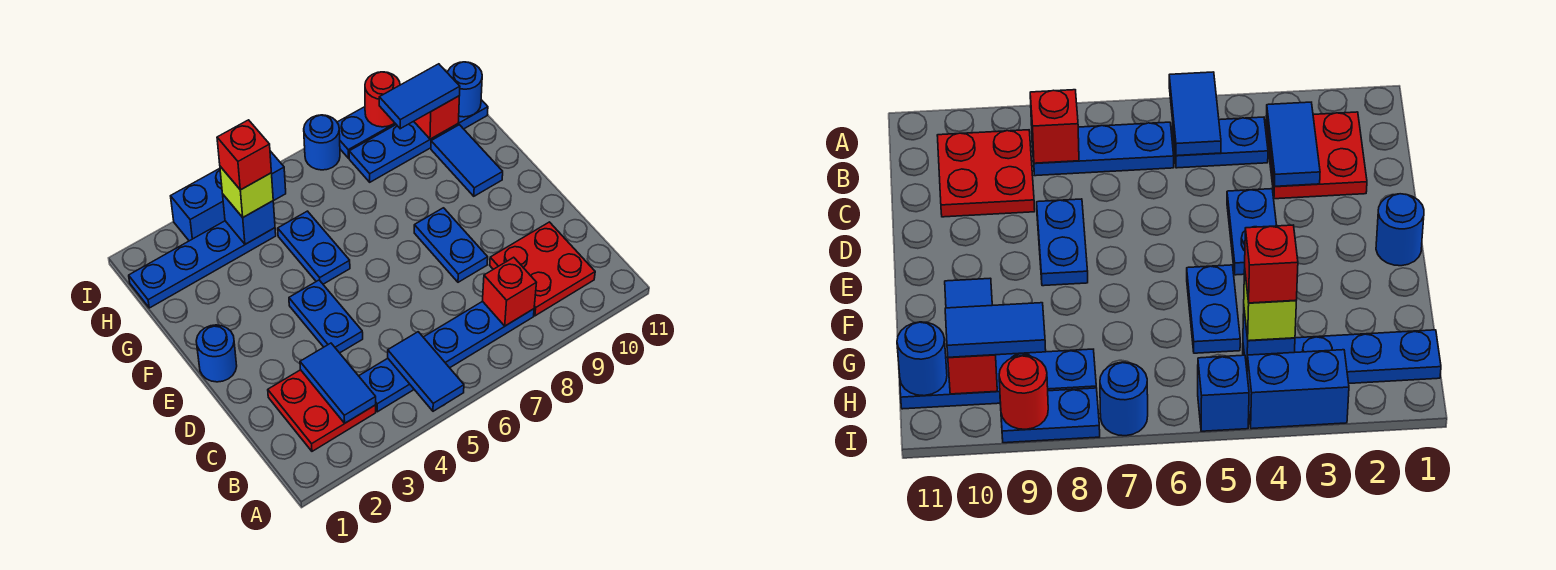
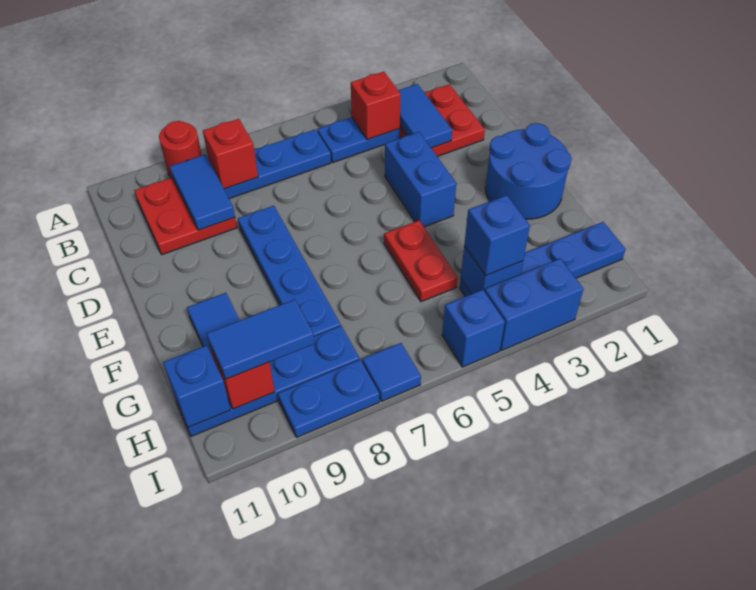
blue tile A5:B5 level 2 -> blue tile B9:C9 level 2
blue plate D4:E4 level 1 -> blue brick D4:E4 level 1
blue plate D8:E8 level 1 -> blue plate D8:G8 level 1
blue round brick E1 level 1 -> blue round brick E1:F2 level 1
blue plate F5:G5 level 1 -> red plate F5:G5 level 1
lime brick H4 level 3 -> blue brick H4 level 3
red brick H4 level 4 -> red brick B4 level 2
blue round brick H11 level 2 -> blue brick H11 level 2
blue round brick I7 level 1 -> blue tile I7 level 1
red round brick I9 level 2 -> red round brick A9 level 1

